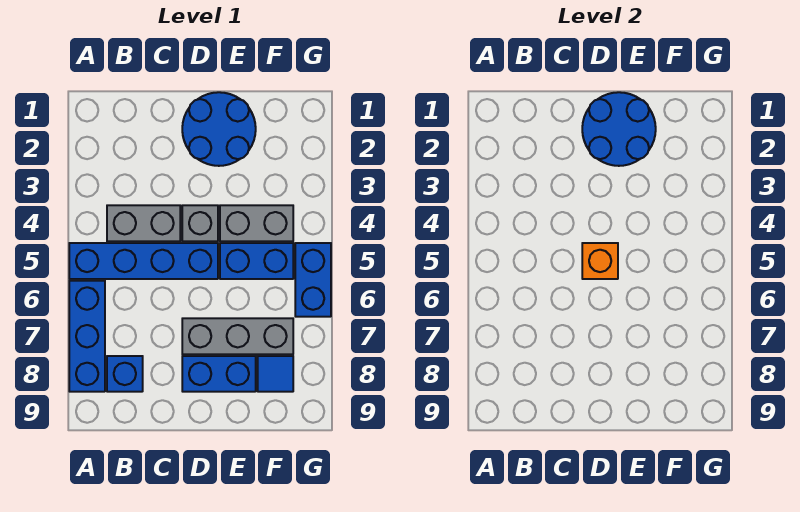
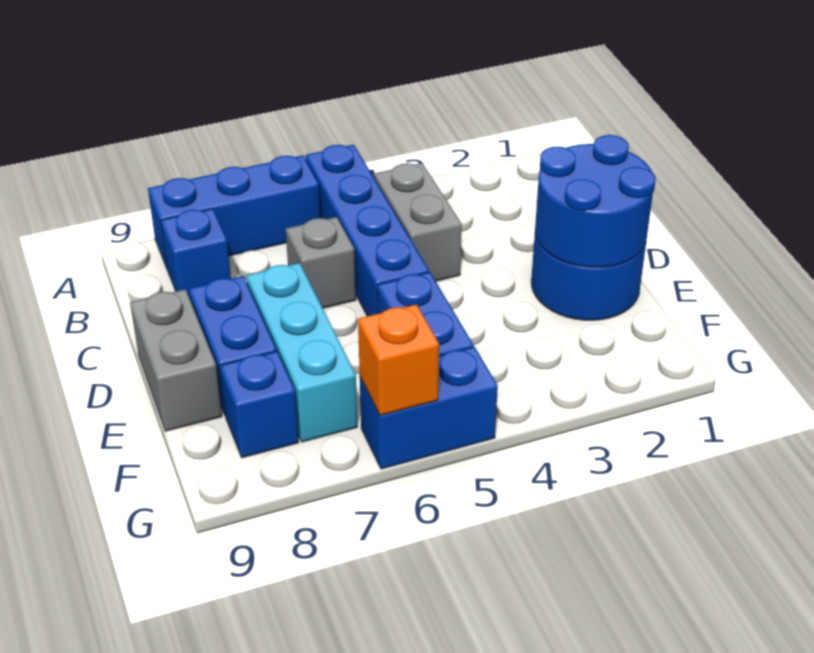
grey brick D4 level 1 -> grey brick C6 level 1
orange brick D5 level 2 -> orange brick G6 level 2
grey brick D7:F7 level 1 -> cyan brick D7:F7 level 1
grey brick E4:F4 level 1 -> grey brick D9:E9 level 1
blue tile F8 level 1 -> blue brick F8 level 1

